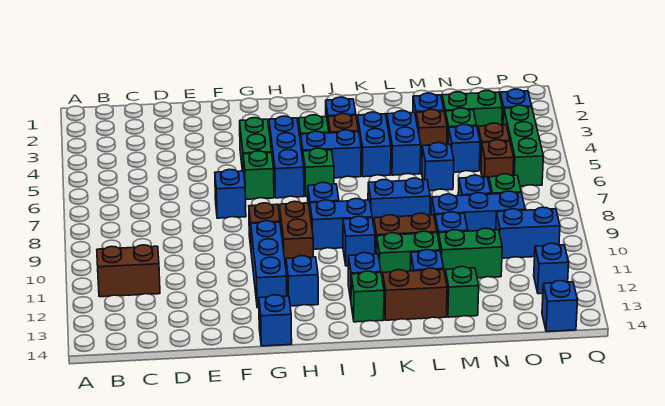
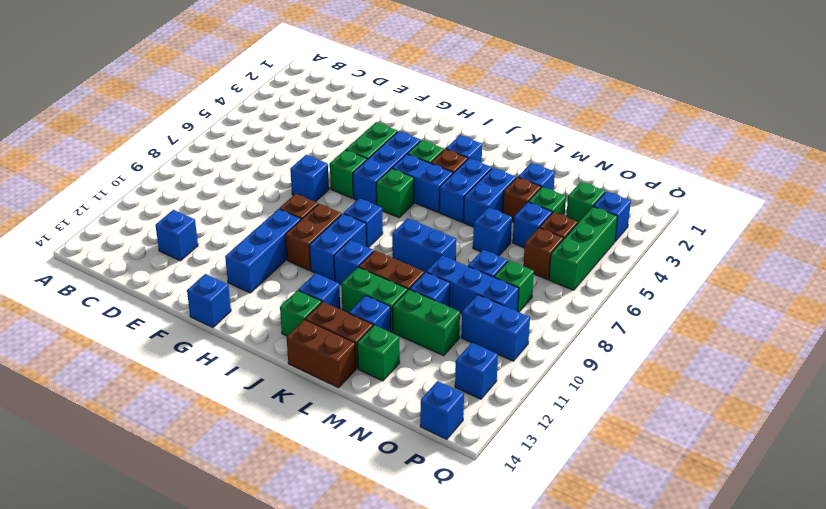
brown brick B11:C11 level 1 -> brown brick K14:L14 level 1
blue brick H12 level 1 -> blue brick D12 level 1
blue brick I9:J9 level 1 -> blue brick I9:I10 level 1
green brick N3:O3 level 1 -> green brick O3 level 1

